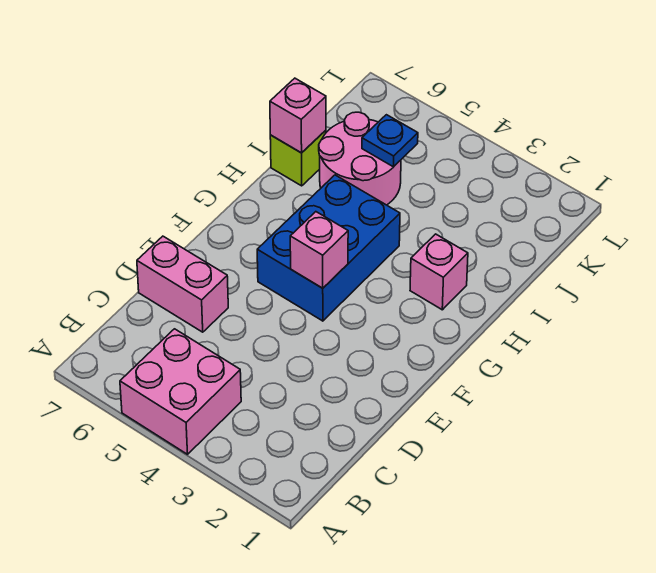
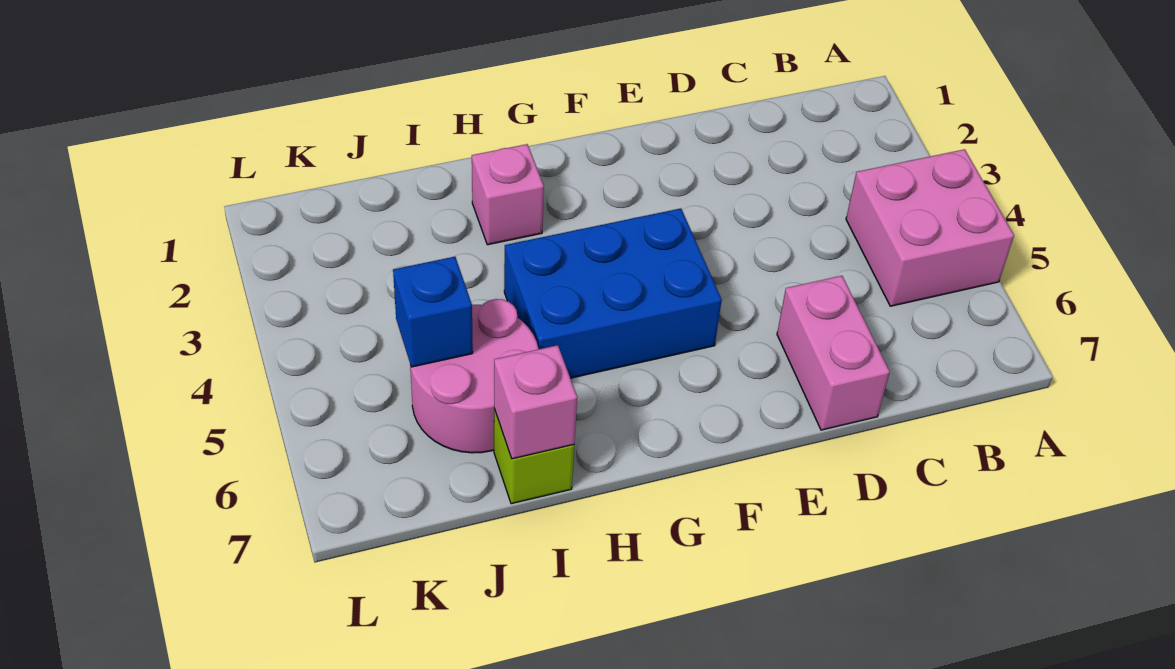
pink brick F4 level 2 -> none
blue plate J5 level 2 -> blue brick J5 level 2

